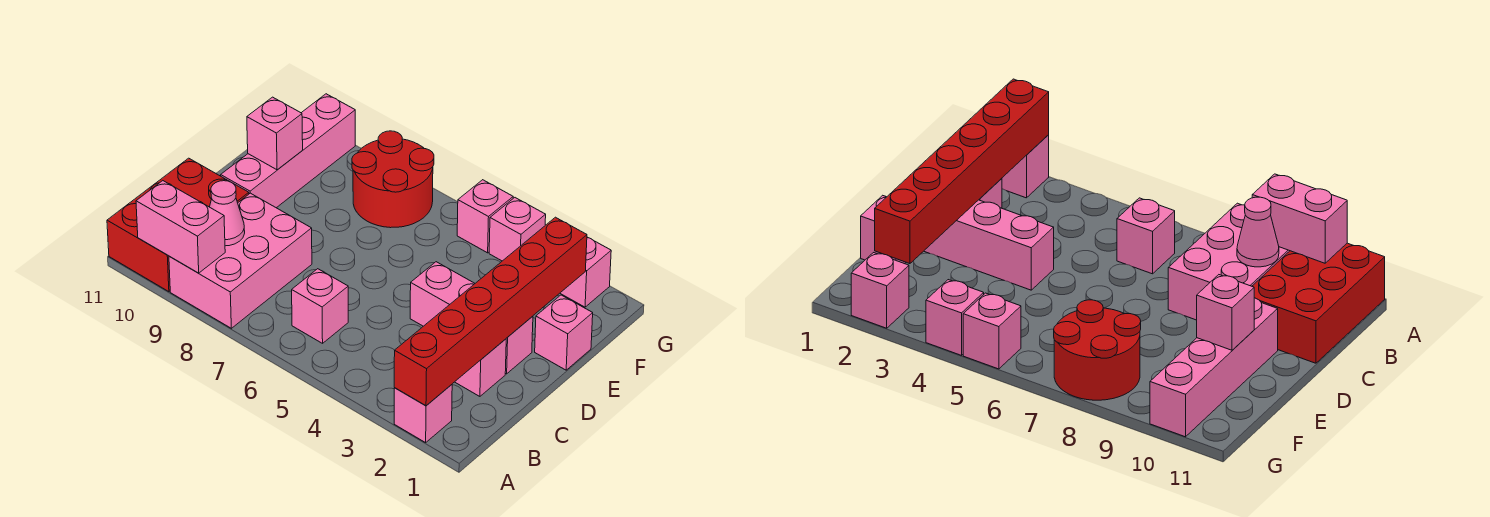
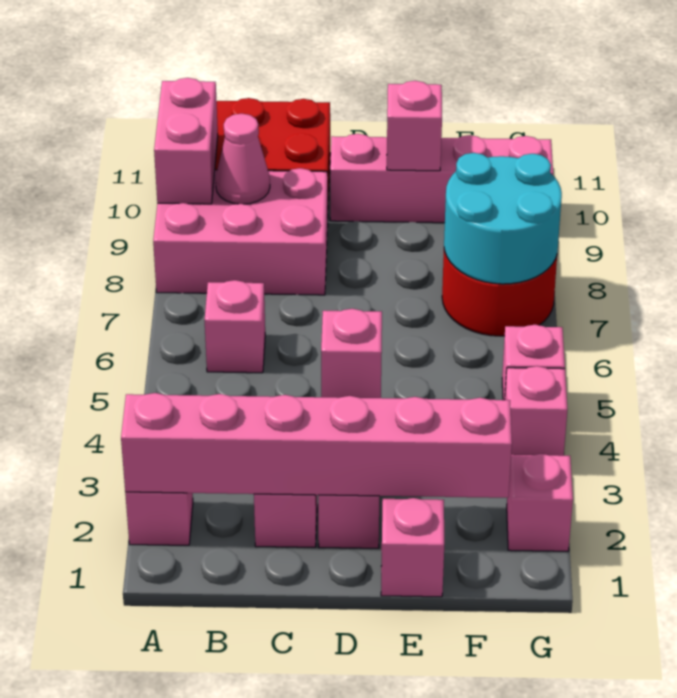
red brick A2:F2 level 2 -> pink brick A2:F2 level 2
none -> pink brick D4 level 2
none -> cyan round brick F7:G8 level 2

